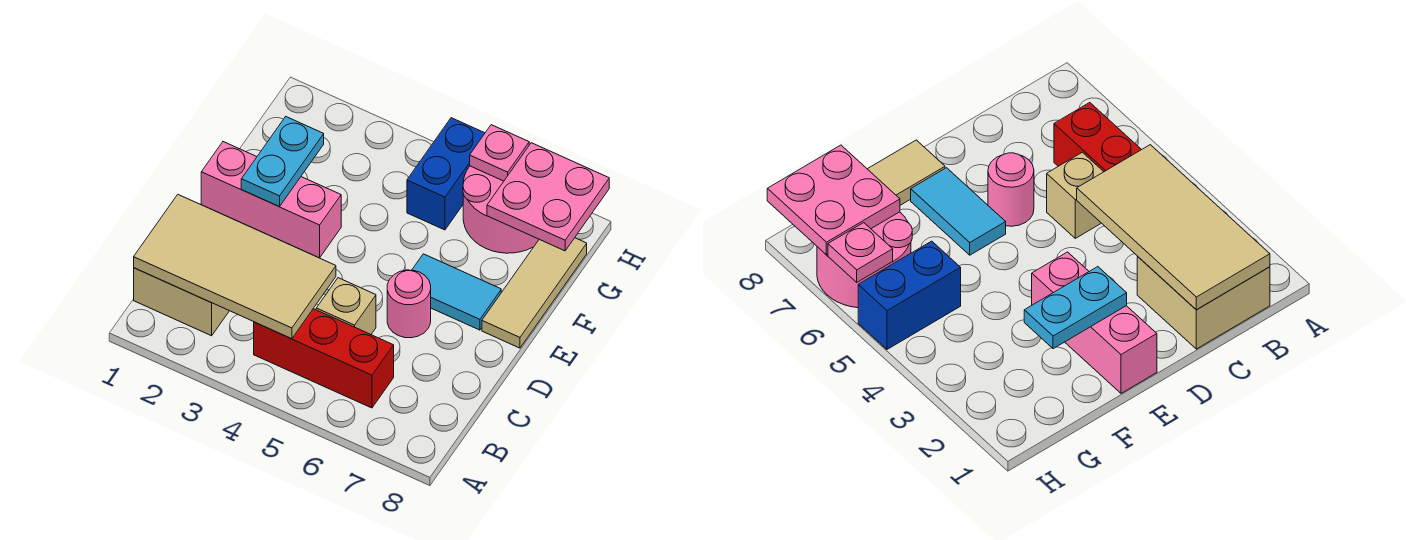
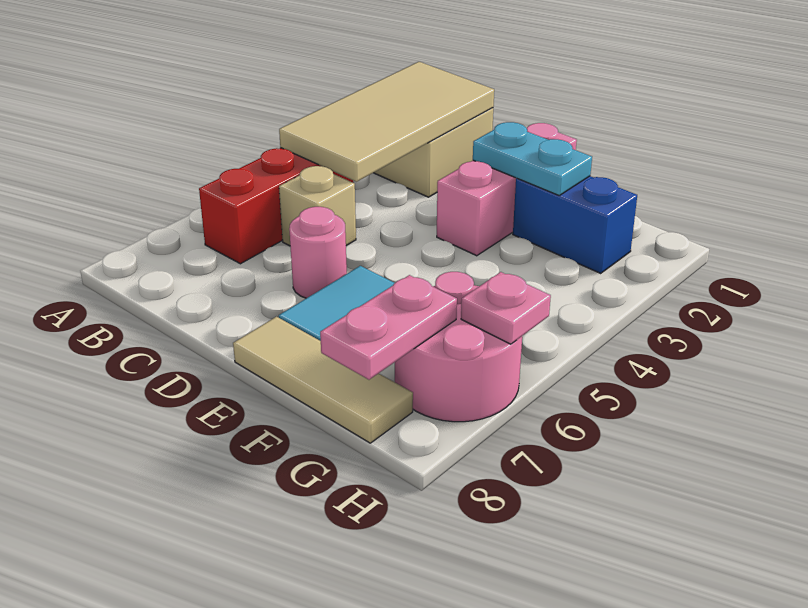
blue brick G5:H5 level 1 -> blue brick F2:G2 level 1
pink plate G7:H8 level 2 -> pink plate G7:G8 level 2

